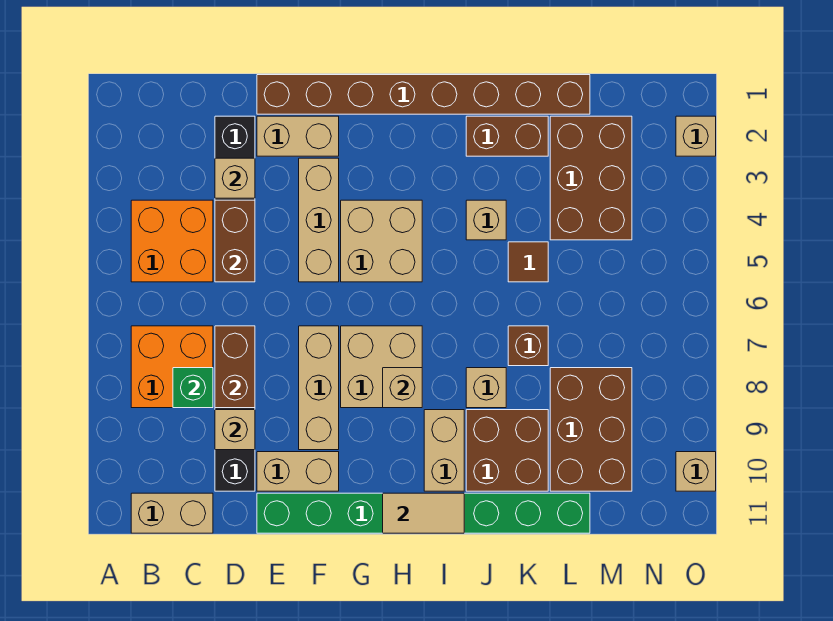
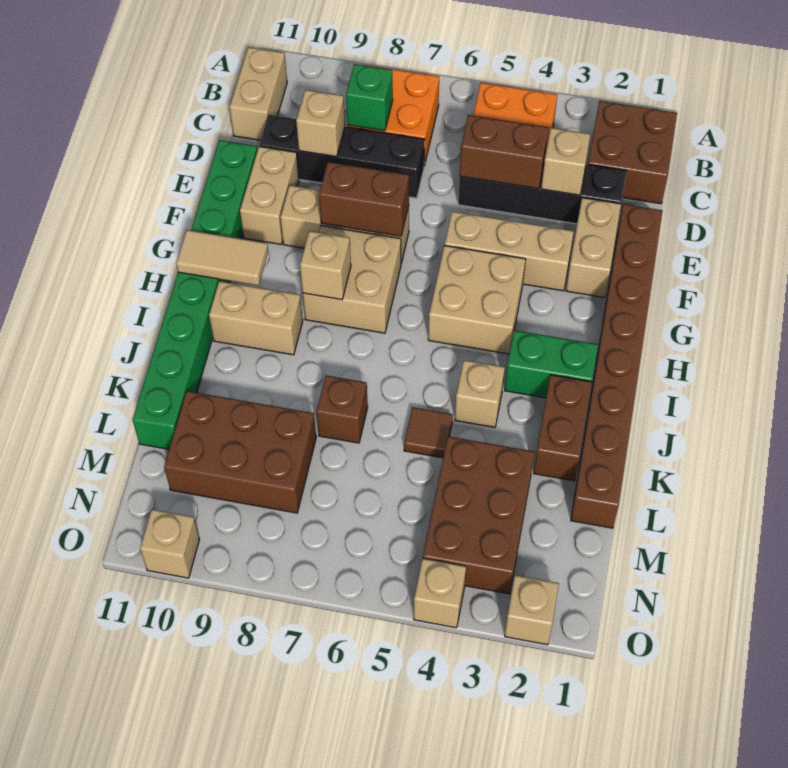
brown brick D7:D8 level 2 -> brown brick F7:F8 level 2
tan tile H11:I11 level 2 -> tan tile H10:H11 level 2
none -> green brick I2:I3 level 1
tan brick J8 level 1 -> tan brick O4 level 1
brown brick J9:K10 level 1 -> brown brick B1:C2 level 1
brown brick L2:M4 level 1 -> brown brick L3:N4 level 1

